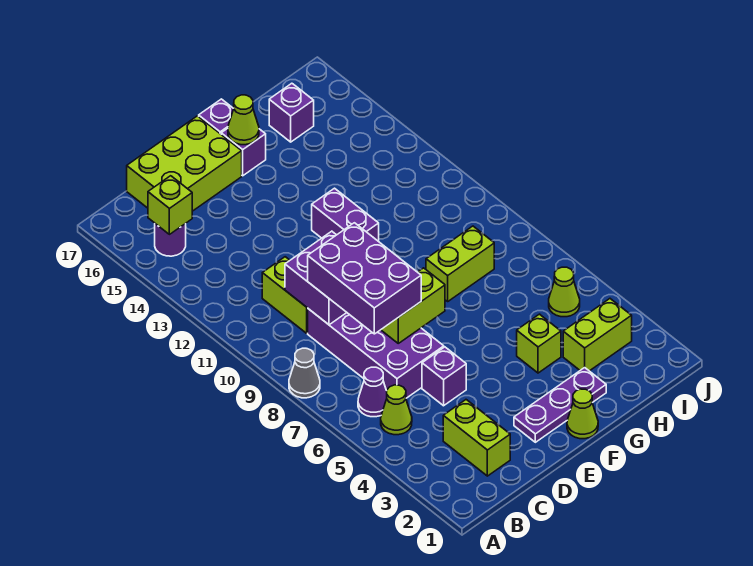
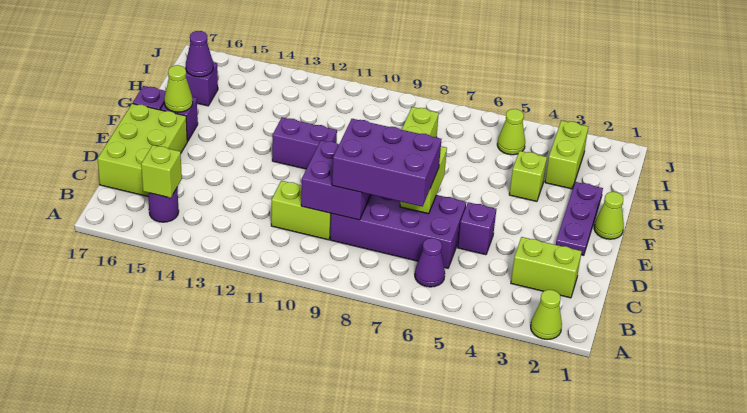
grey cone A8 level 1 -> none
lime cone B5 level 1 -> lime cone A2 level 1
none -> purple cone H16 level 2

